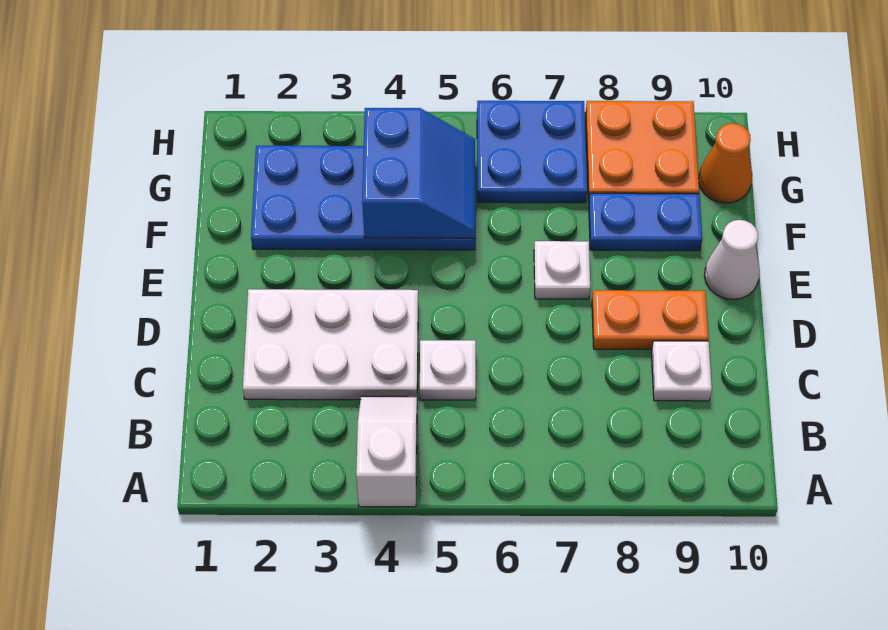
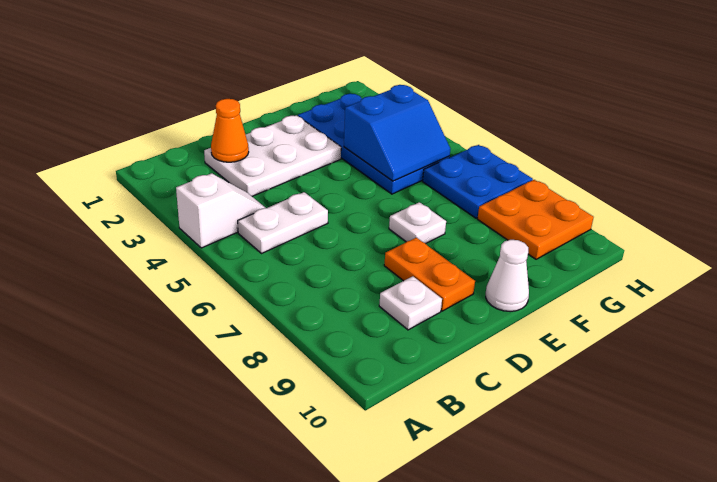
white plate C2:D4 level 1 -> white plate C2:E3 level 1
white plate C5 level 1 -> white plate B5:C5 level 1
blue plate F8:F9 level 1 -> none
orange cone G10 level 1 -> orange cone C2 level 2

